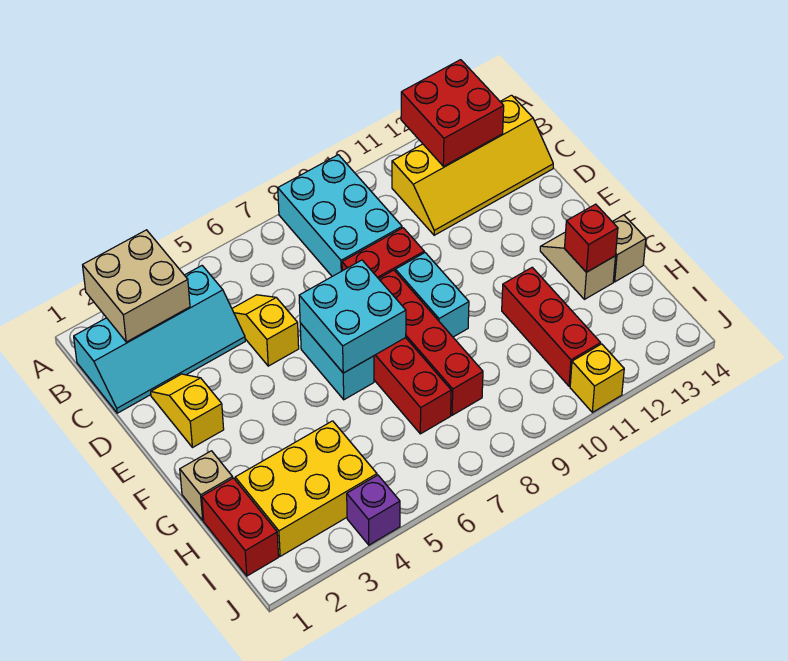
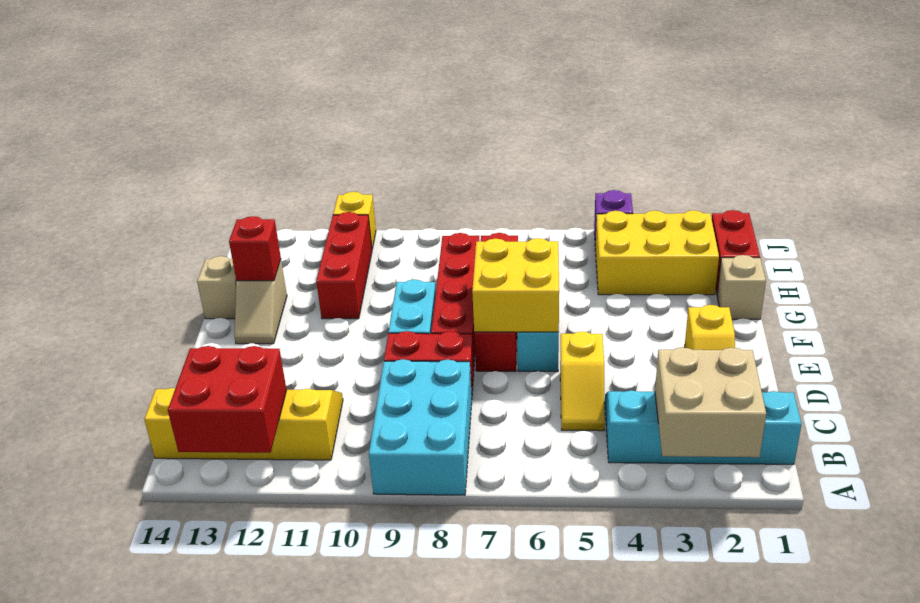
cyan brick E6:F7 level 2 -> yellow brick E6:F7 level 2

